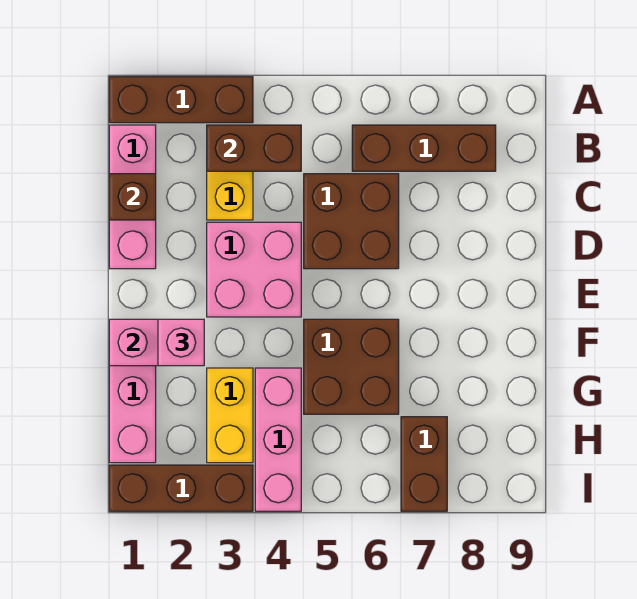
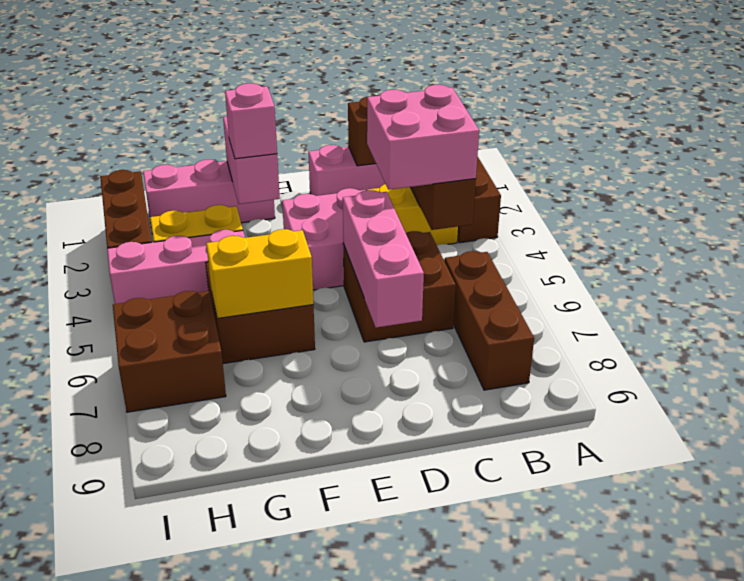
none -> pink brick B3:C4 level 3
none -> pink brick D5:D7 level 2
none -> yellow brick F6:G6 level 2
brown brick H7:I7 level 1 -> brown brick H6:I7 level 1

